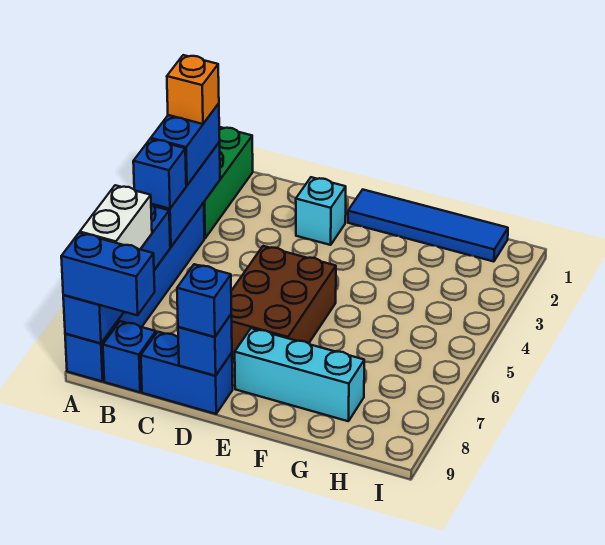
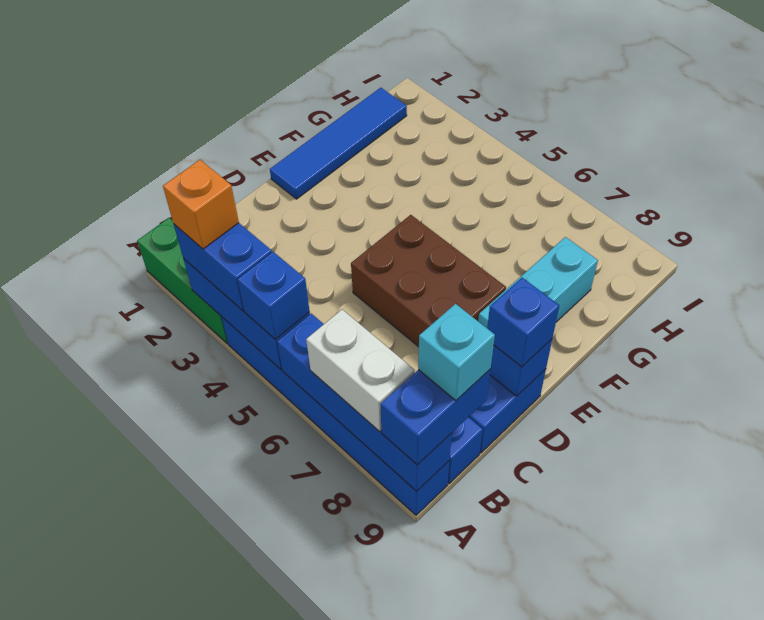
cyan brick D2 level 1 -> cyan brick B9 level 4

